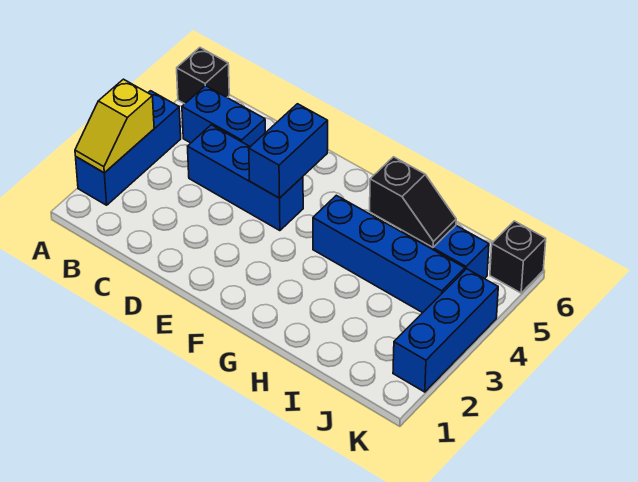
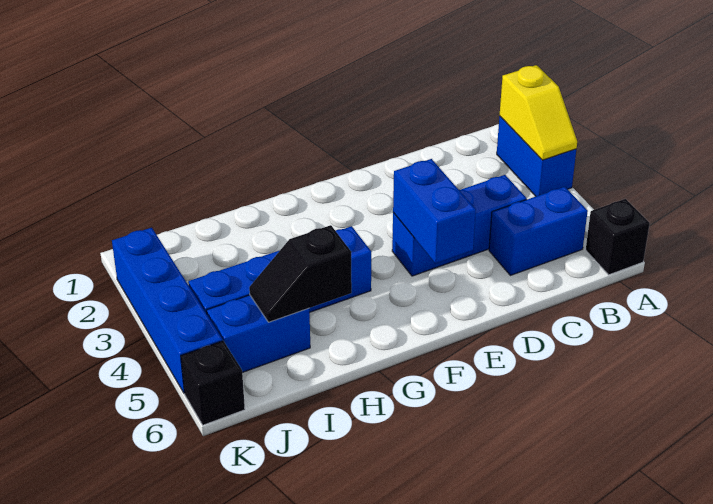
blue brick A2:A4 level 1 -> blue brick A2:A3 level 1
yellow slope A2:A3 level 2 top 3 -> yellow slope A2:A3 level 2 top 2
blue brick K2:K4 level 1 -> blue brick K2:K5 level 1

